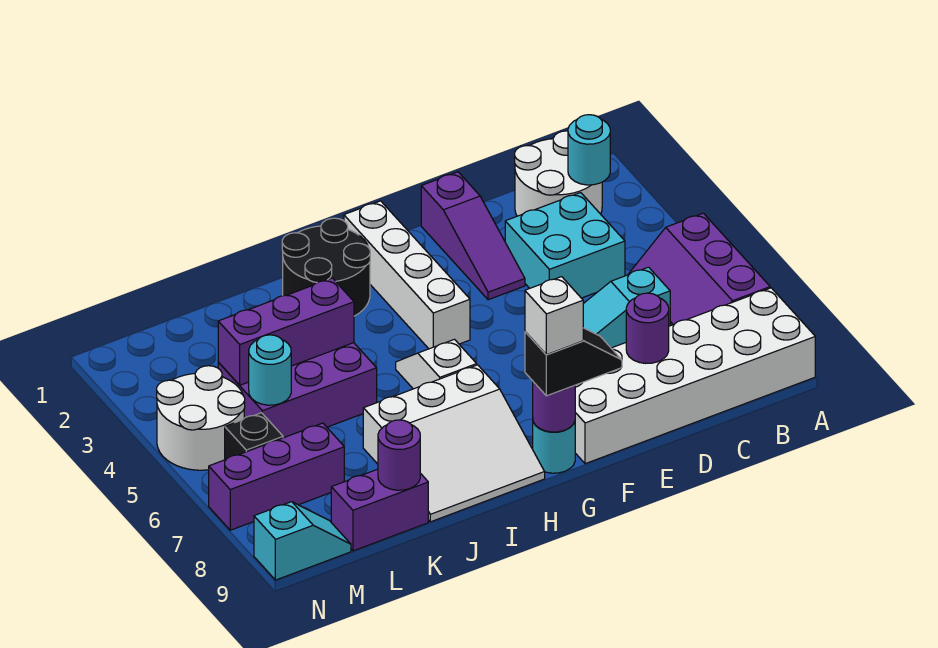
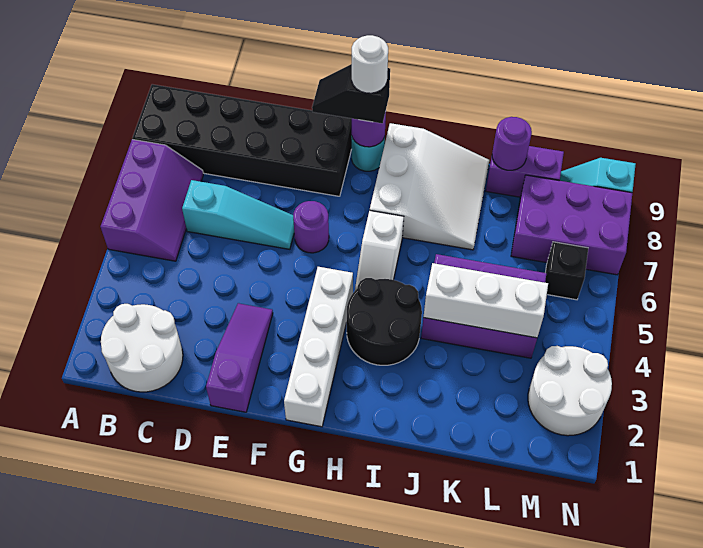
white brick A8:F9 level 1 -> black brick A8:F9 level 1
cyan round brick B2 level 2 -> none
cyan brick C3:D4 level 1 -> none
purple round brick D8 level 2 -> purple round brick F6 level 1
white brick G9 level 4 -> white round brick G9 level 4
black round brick H1:I2 level 1 -> black round brick H3:I4 level 1
white slope H7:J9 level 1 top 7 -> white slope H7:J9 level 1 top H
purple brick J4:L4 level 2 -> white brick J4:L4 level 2
cyan round brick L5 level 2 -> none
purple brick L7:N7 level 1 -> purple brick L7:N8 level 1
white round brick M4:N5 level 1 -> white round brick M2:N3 level 1

